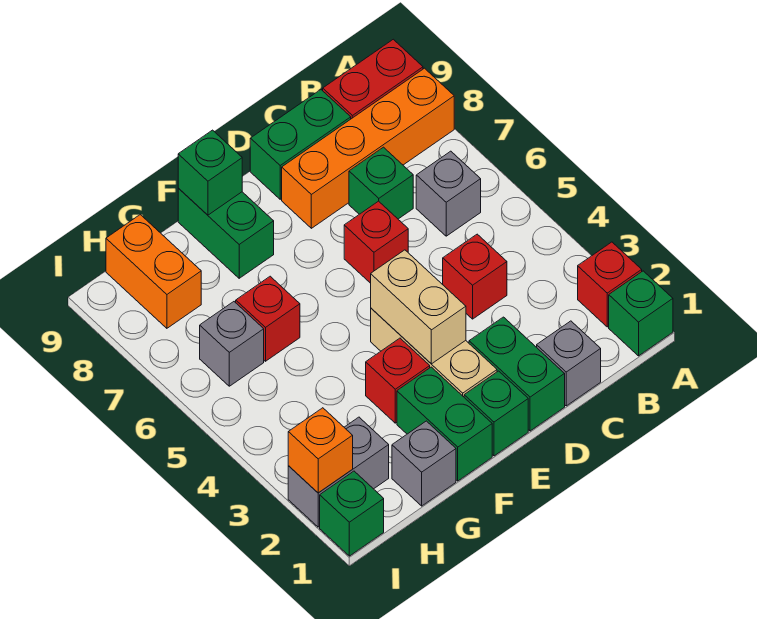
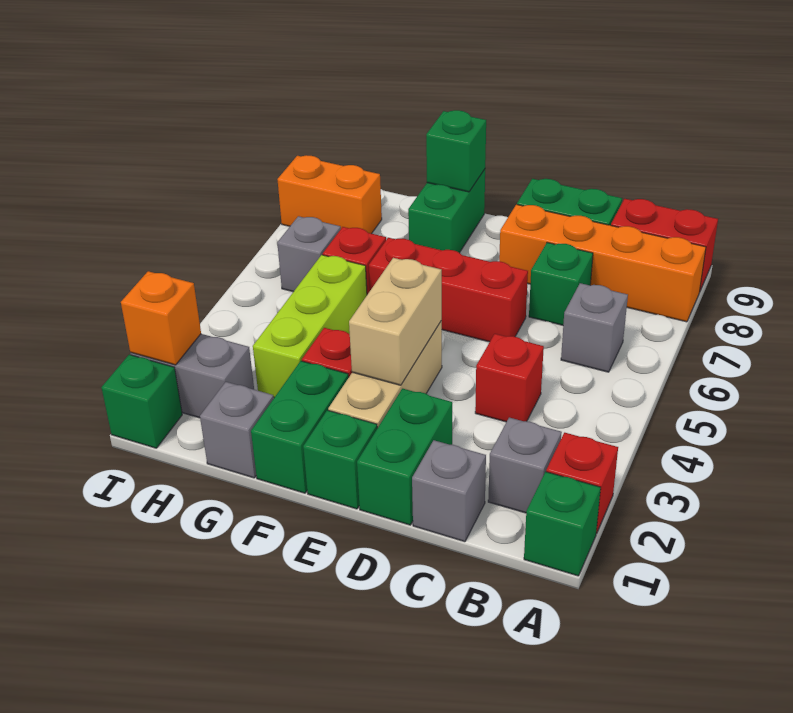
none -> grey brick B2 level 1
red brick D6 level 1 -> red brick D6:F6 level 1
none -> lime brick G3:G5 level 1
orange brick H8:H9 level 1 -> orange brick H8:I8 level 1

